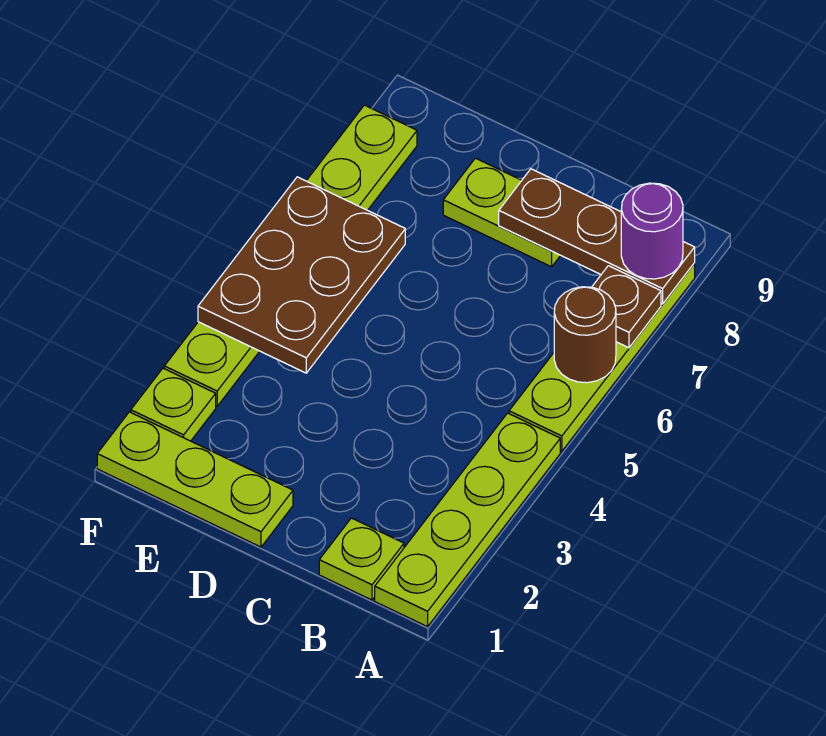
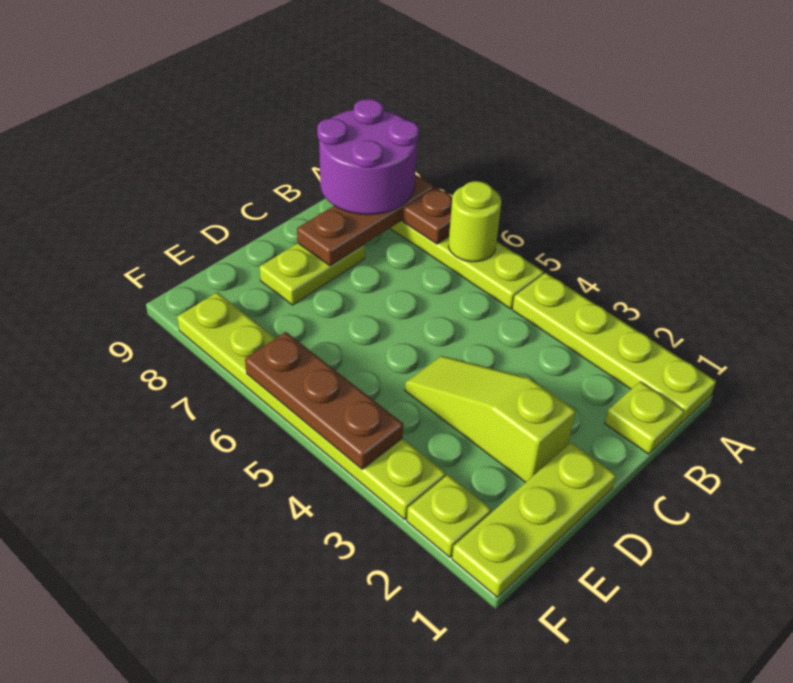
brown round brick A6 level 2 -> lime round brick A6 level 2
purple round brick A8 level 3 -> purple round brick A8:B9 level 3
none -> lime slope D2:D4 level 1 top 2
brown plate E4:F6 level 2 -> brown plate F4:F6 level 2

